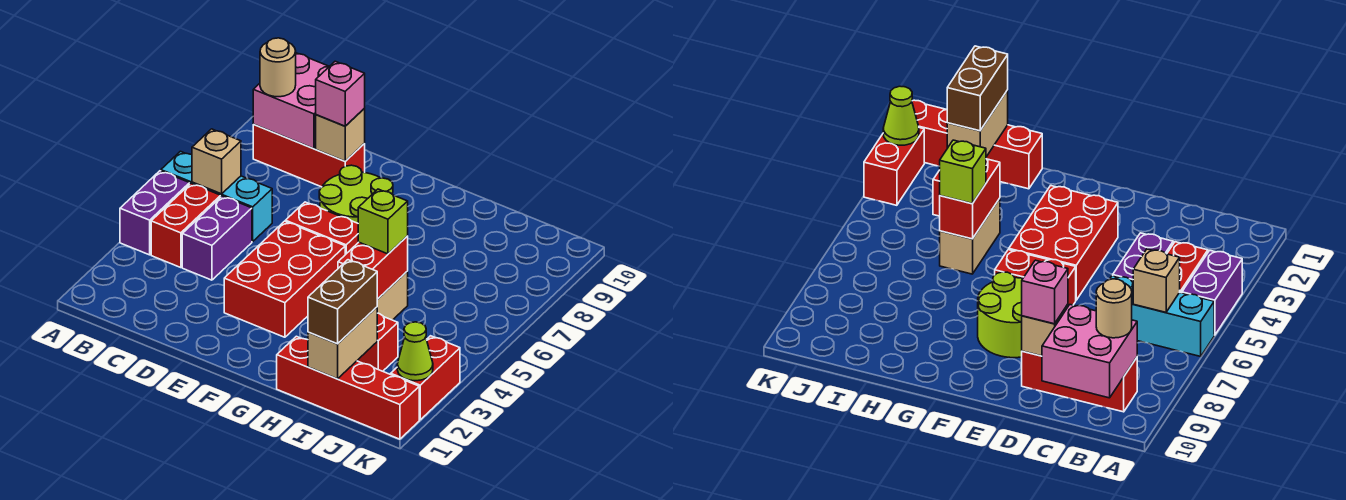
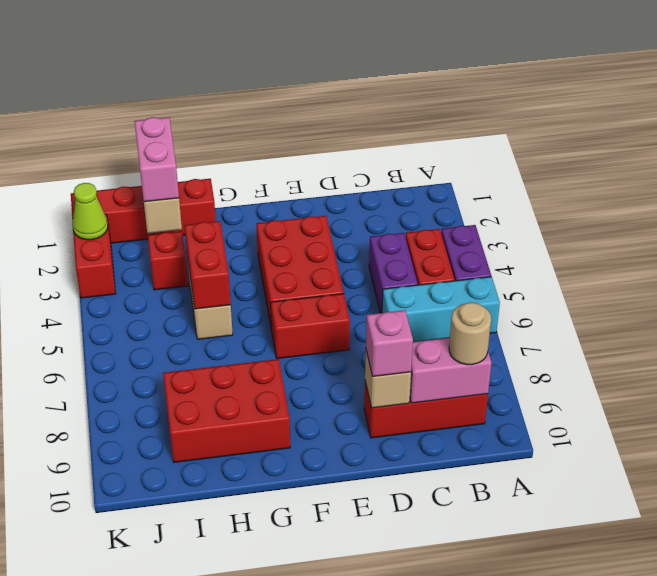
tan brick B6 level 2 -> none
pink brick B9:C10 level 2 -> pink brick B9:C9 level 2
lime round brick E7:F8 level 1 -> none
none -> red brick G8:I9 level 1
lime brick H5 level 3 -> none
brown brick I1:I2 level 3 -> pink brick I1:I2 level 3

